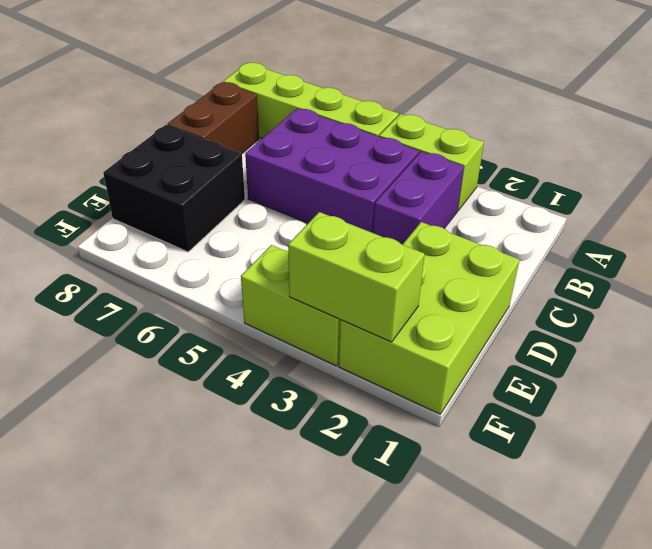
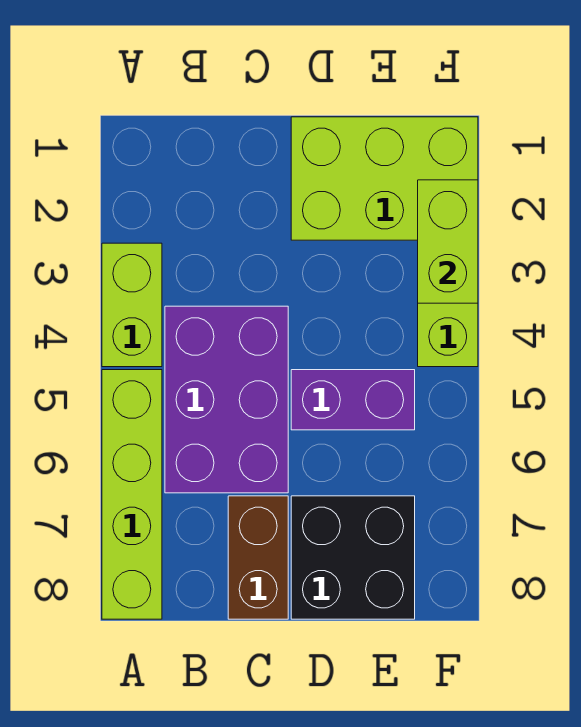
purple brick B3:C3 level 1 -> purple brick D5:E5 level 1
brown brick B8:C8 level 1 -> brown brick C7:C8 level 1

